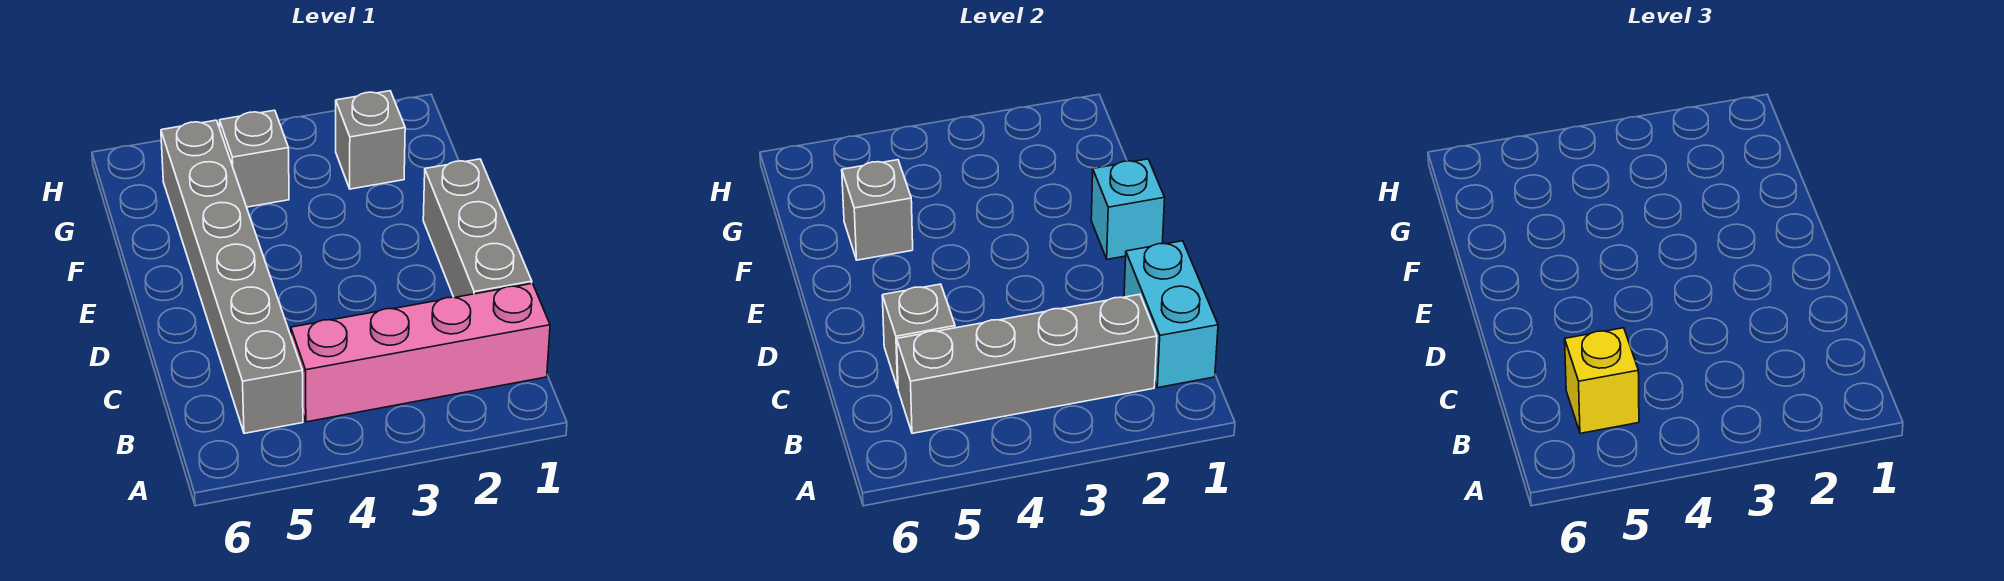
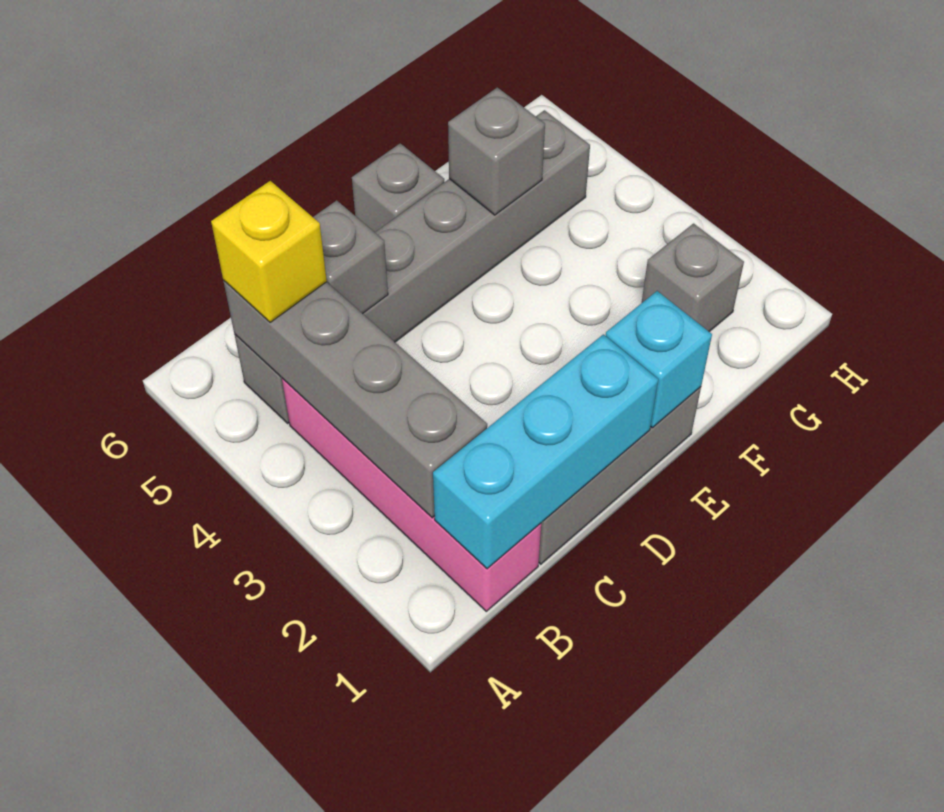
cyan brick B1:C1 level 2 -> cyan brick B1:D1 level 2
grey brick G4 level 1 -> grey brick E6 level 1

